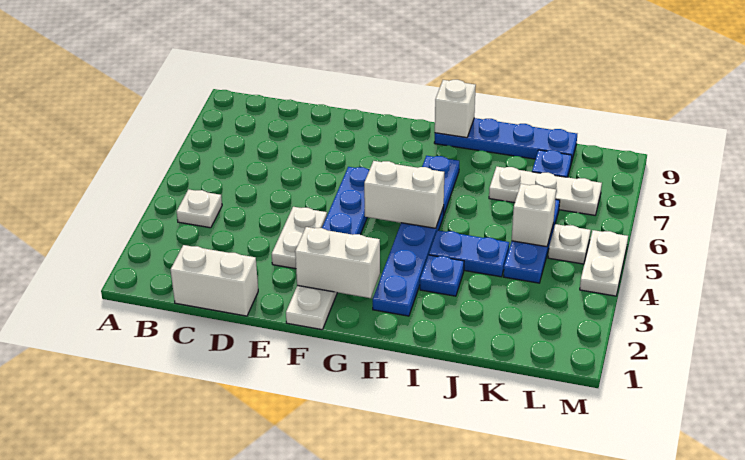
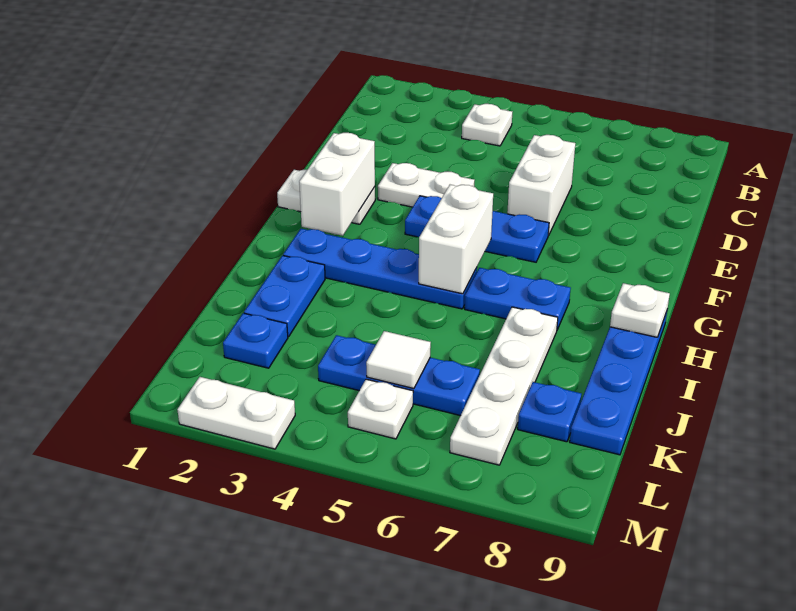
white brick C1:D1 level 1 -> white brick D6:E6 level 1
white brick H9 level 2 -> white plate H9 level 2
blue plate I3 level 1 -> blue plate K2 level 1
blue plate I4:J4 level 1 -> blue plate I2:J2 level 1
white plate J7:L7 level 1 -> white plate I7:L7 level 1
white brick K5 level 2 -> white tile K5 level 2
white plate M4:M5 level 1 -> white plate M2:M3 level 1

